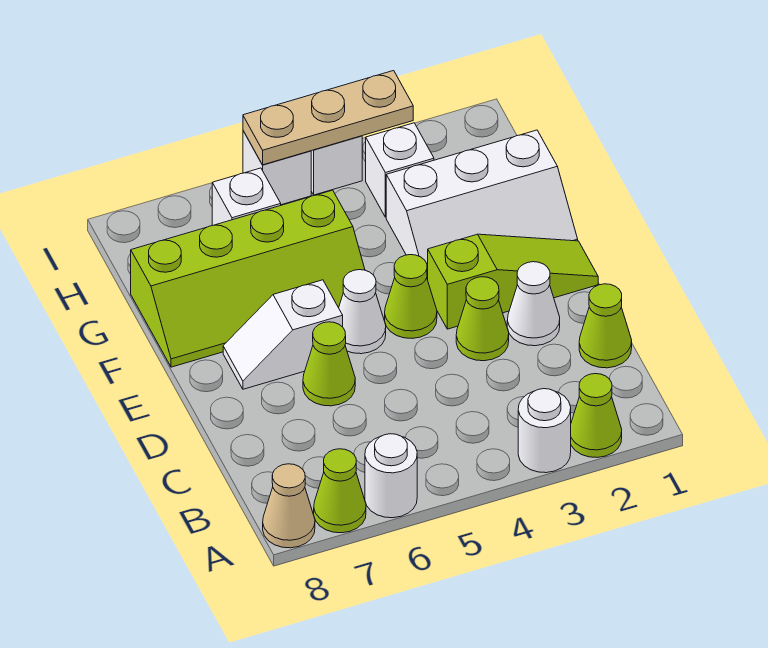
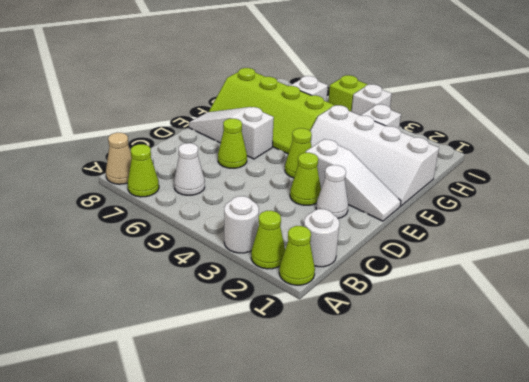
white round brick A6 level 1 -> white round brick B1 level 1
lime cone C1 level 1 -> lime cone A1 level 1
lime slope E1:E3 level 1 top 3 -> white slope E1:E3 level 1 top 3
white cone E5 level 1 -> white cone B6 level 1
white slope E6:E7 level 1 top 6 -> white slope E6:E8 level 1 top 6
white slope F1:G3 level 1 top G -> white slope F1:G4 level 1 top G
tan plate I3:I5 level 2 -> none
white brick I5 level 1 -> lime brick I5 level 1

